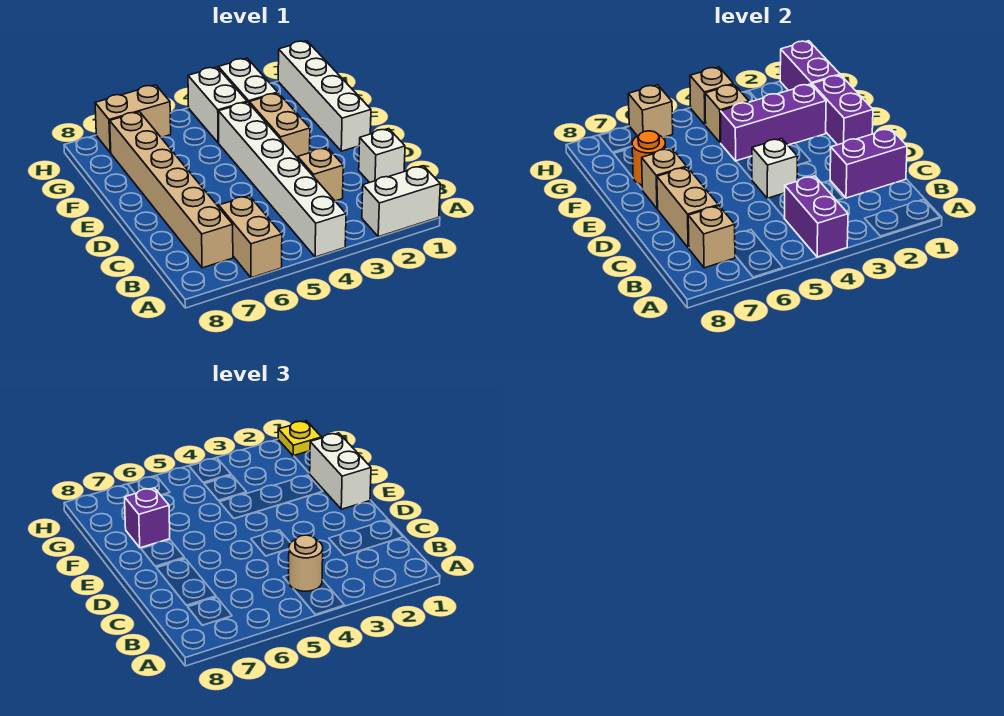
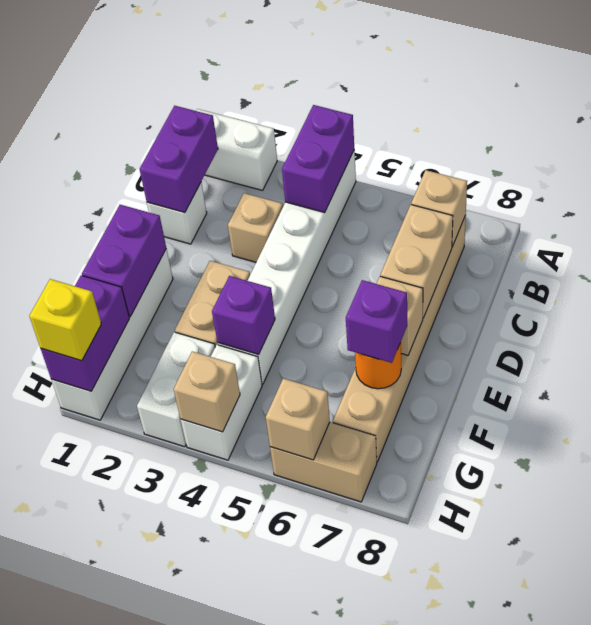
tan brick A6:B6 level 1 -> none
tan round brick B4 level 3 -> none
purple brick C1:C2 level 2 -> purple brick B1:C1 level 2
white brick D4 level 2 -> none
white brick E1:F1 level 3 -> none
purple brick F2:F4 level 2 -> purple brick F4 level 2
tan brick G4 level 2 -> none
yellow plate H1 level 3 -> yellow brick H1 level 3

